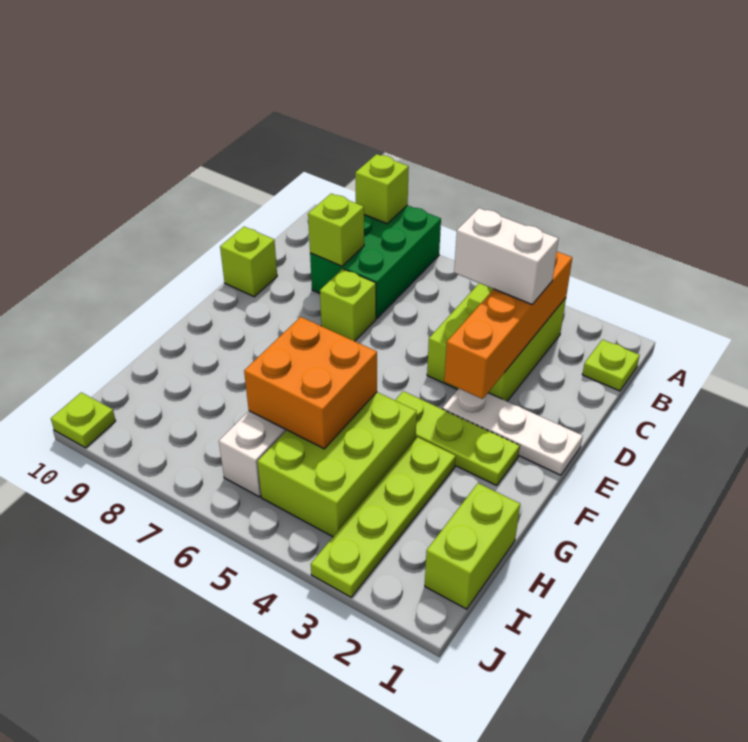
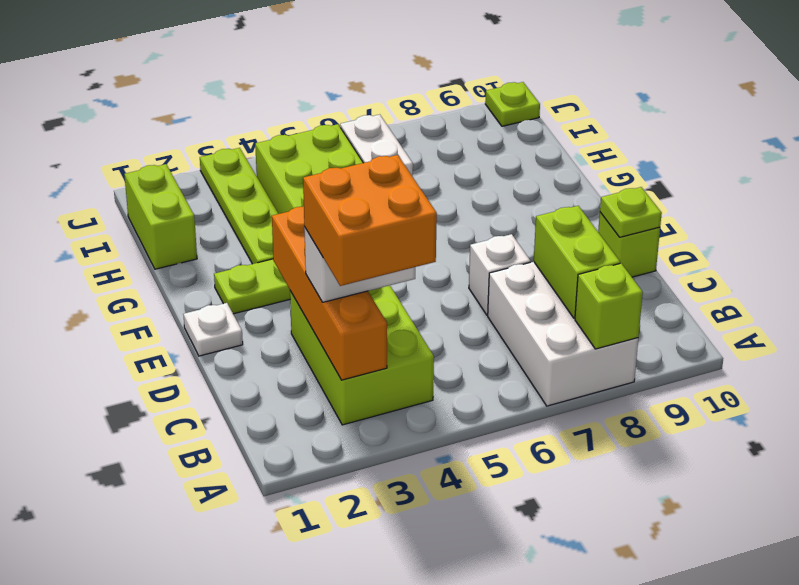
green brick A7:C8 level 1 -> white brick A7:C8 level 1
lime plate B1 level 1 -> lime plate D10 level 2
lime brick C8 level 2 -> lime brick B8:C8 level 2
lime brick D7 level 1 -> white brick D7 level 1
white plate E1:E3 level 1 -> white plate E1 level 1
orange brick G5:H6 level 2 -> orange brick B3:C4 level 4

